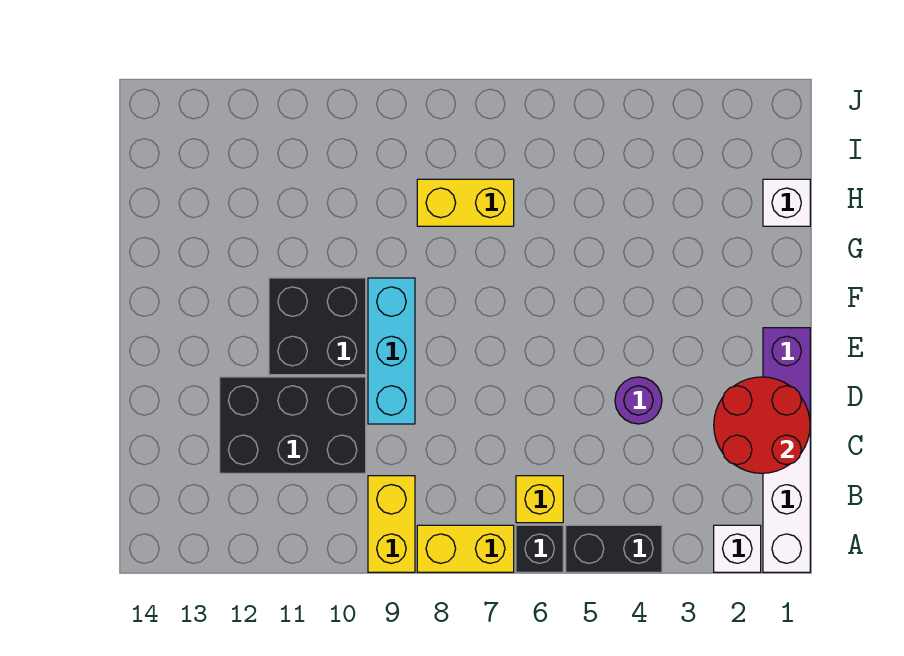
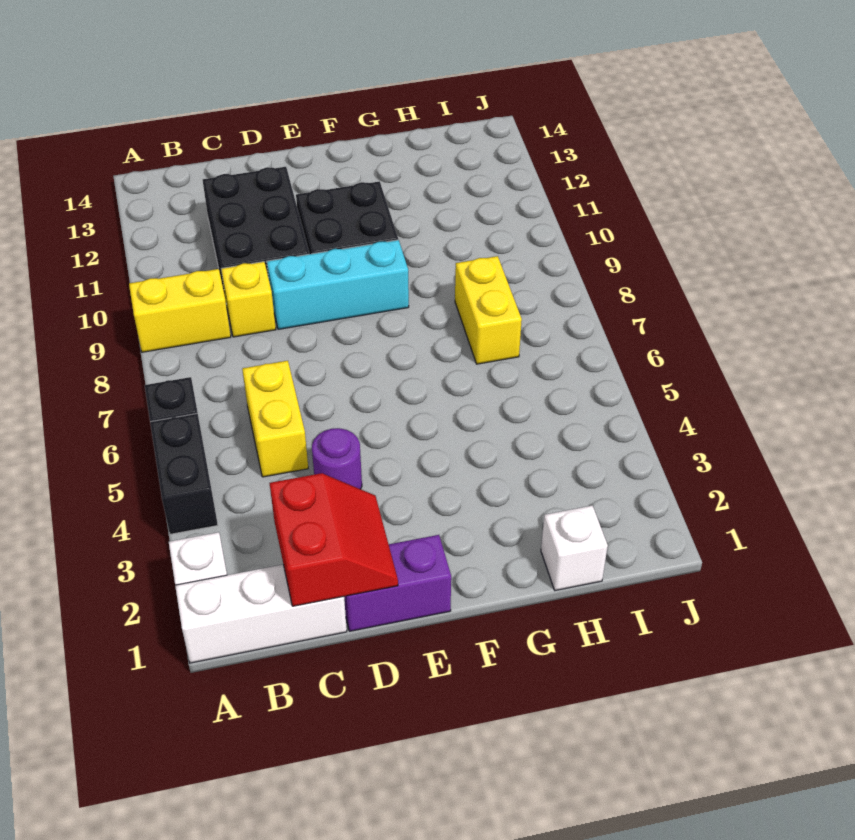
yellow brick A7:A8 level 1 -> yellow brick C5:C6 level 1
yellow brick B6 level 1 -> yellow brick C9 level 1
red round brick C1:D2 level 2 -> red slope C1:D2 level 2 top C

